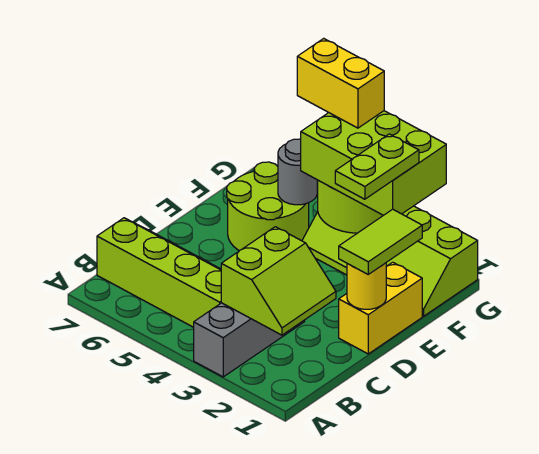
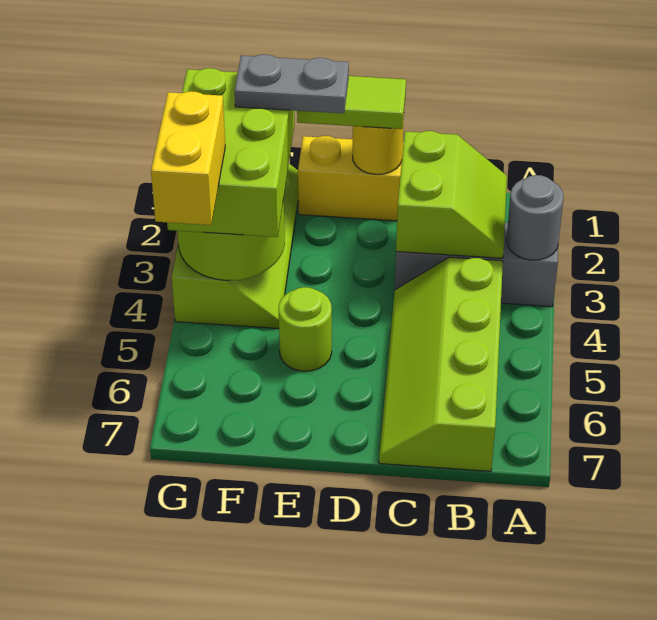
lime slope B2:C3 level 2 top 3 -> lime slope B2:C3 level 2 top C
lime plate E2:F2 level 4 -> grey plate E2:F2 level 4
lime round brick E5:F6 level 1 -> lime round brick E5 level 1
grey round brick F5 level 2 -> grey round brick A3 level 2

